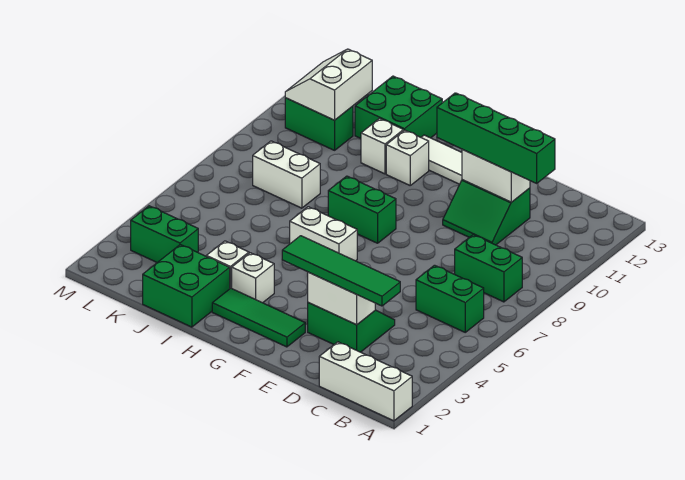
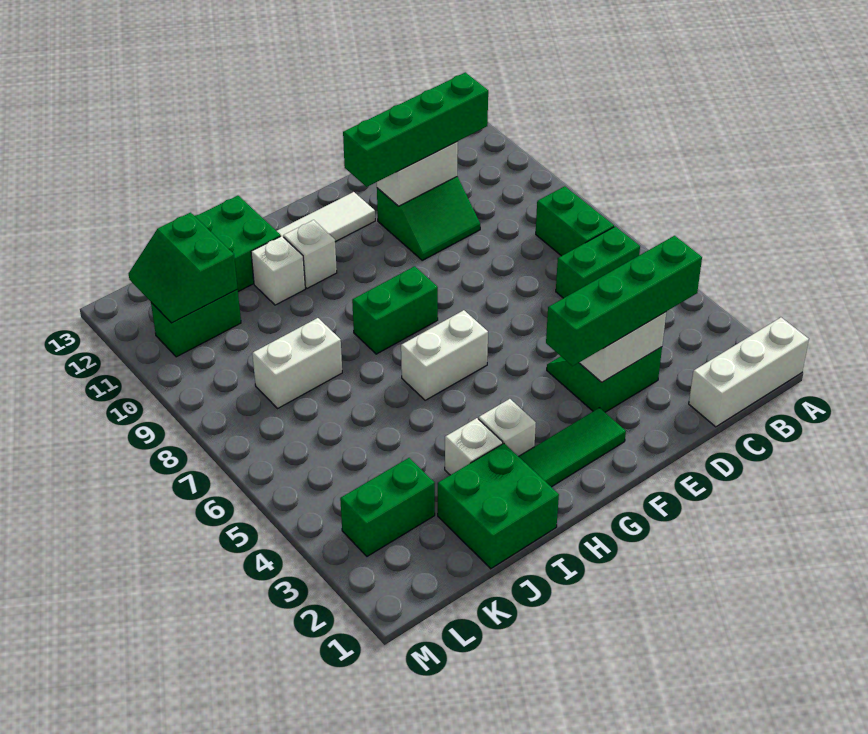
green brick B8:C8 level 1 -> green brick B7:B8 level 1
green tile C3:F3 level 3 -> green brick C3:F3 level 3
white slope K11:L12 level 2 top K -> green slope K11:L12 level 2 top K

